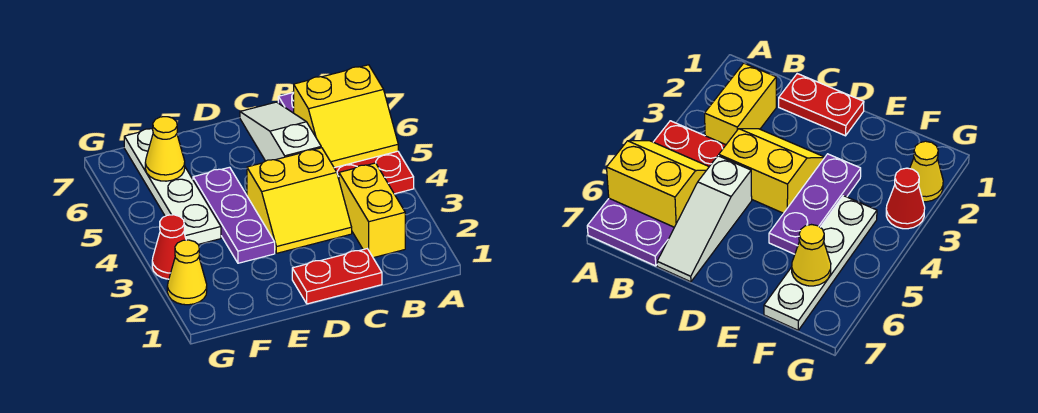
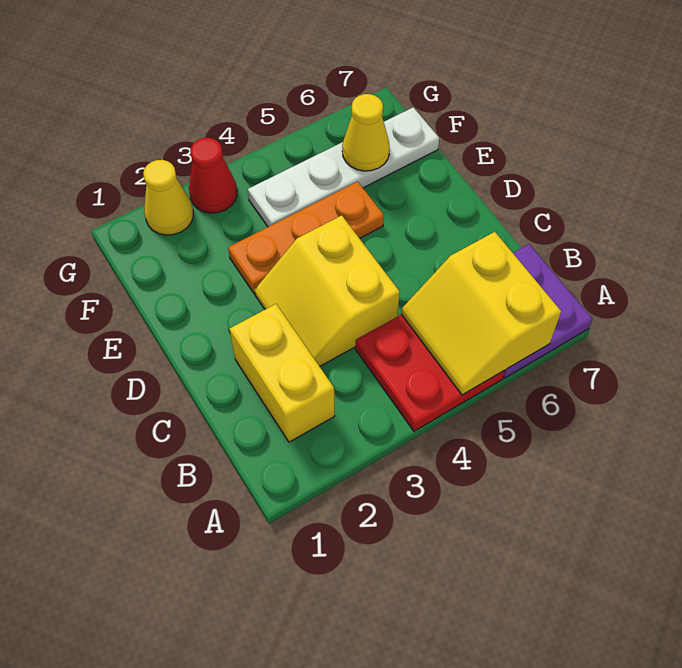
yellow brick B2:B3 level 1 -> yellow brick B2:C2 level 1
red plate C1:D1 level 1 -> none
white slope C5:C7 level 1 top 5 -> none
purple plate E3:E5 level 1 -> orange plate E3:E5 level 1

